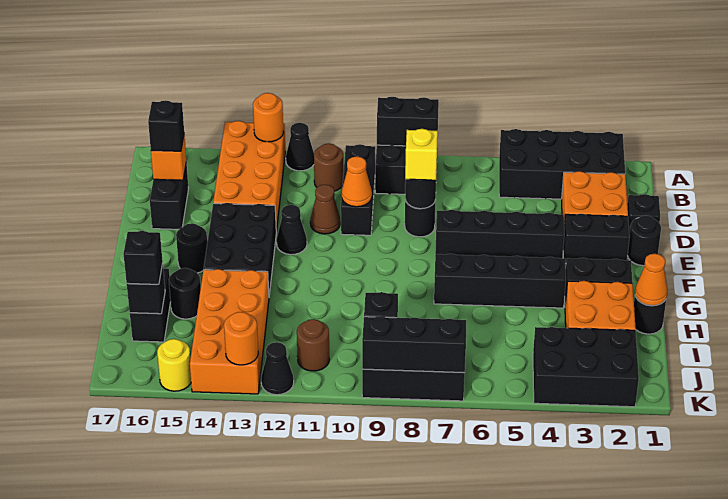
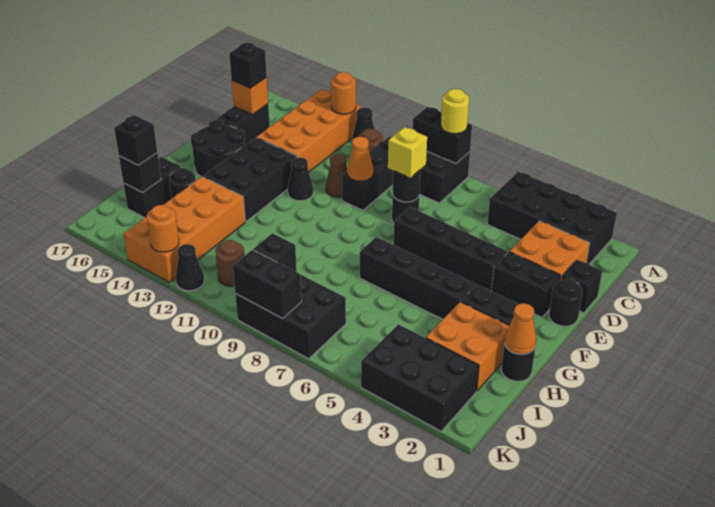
black round brick F15 level 1 -> black round brick E15:F16 level 1
black brick K7:K9 level 2 -> black brick K8:K9 level 2
yellow round brick K15 level 1 -> yellow round brick A8 level 3

